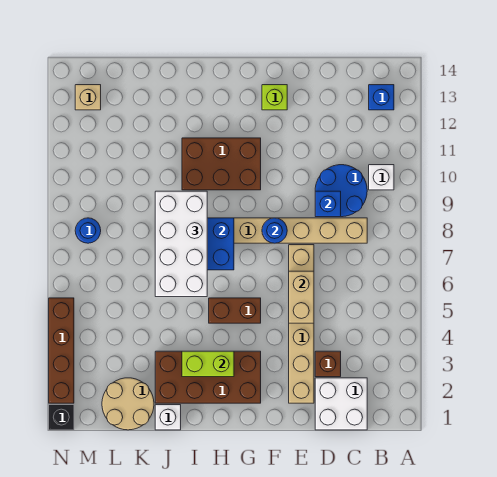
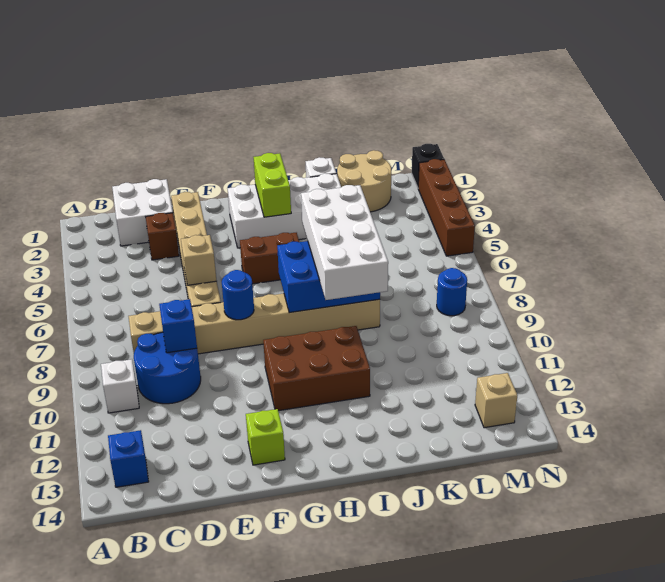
tan brick E5:E6 level 2 -> tan brick E6 level 2
brown brick G2:J3 level 1 -> white brick G2:J3 level 1
lime brick H3:I3 level 2 -> lime brick H2:H3 level 2

